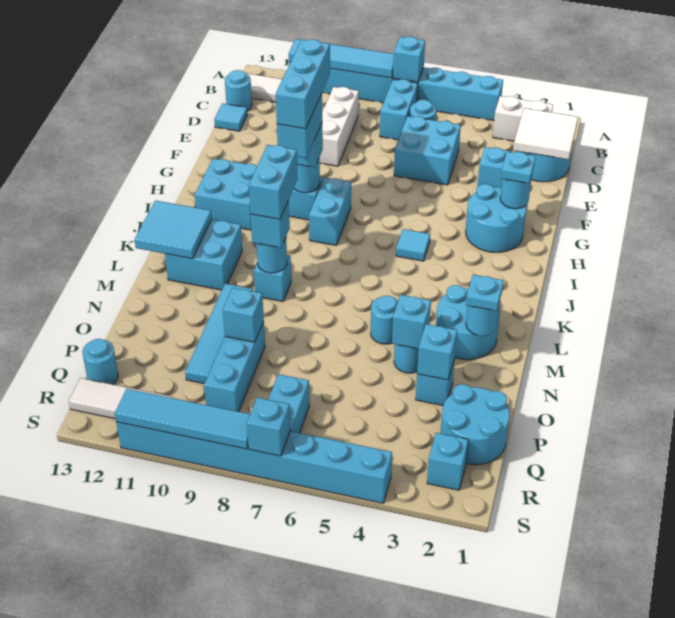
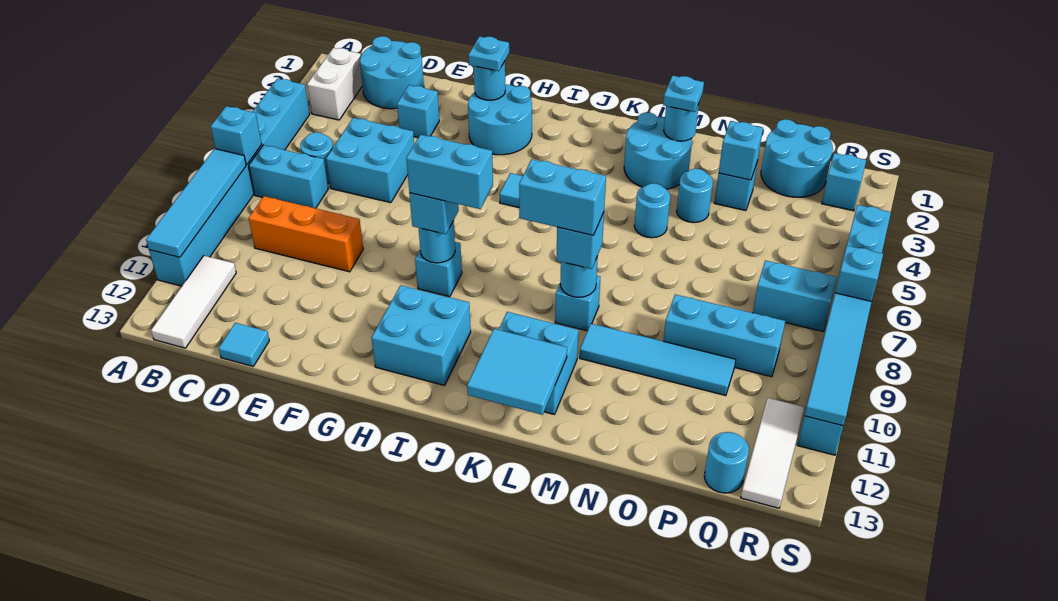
white tile C1:D2 level 2 -> none
white brick C9:E9 level 1 -> orange brick C9:E9 level 1
cyan round brick C13 level 1 -> none
cyan brick G9:I9 level 5 -> none
cyan brick H8:I8 level 1 -> none
cyan brick N4 level 2 -> none
cyan brick O9 level 2 -> none

